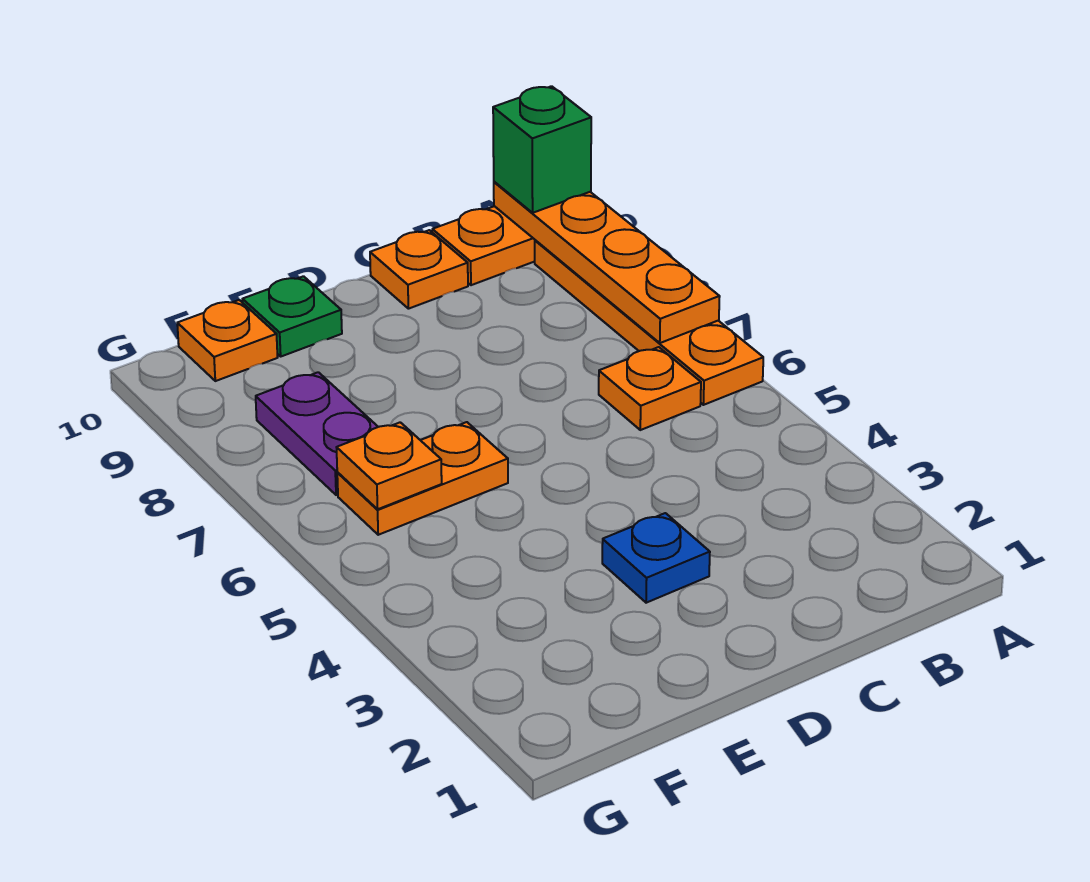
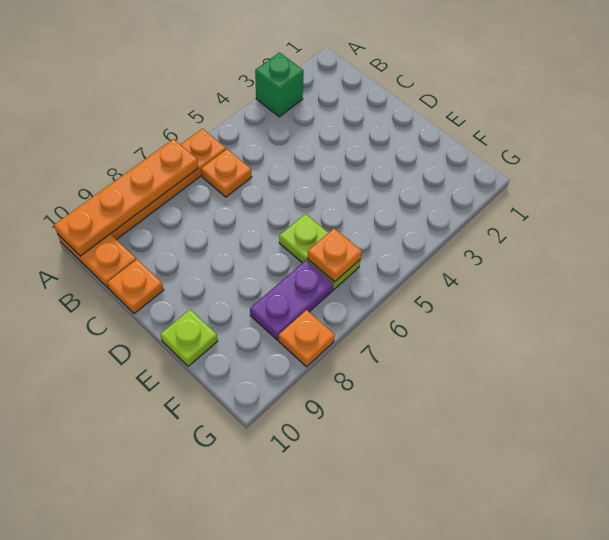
green brick A10 level 3 -> green brick A3 level 1
blue plate D3 level 1 -> none
orange plate E6:F6 level 1 -> lime plate E6:F6 level 1
green plate E10 level 1 -> lime plate E10 level 1
orange plate F10 level 1 -> orange plate G8 level 1

